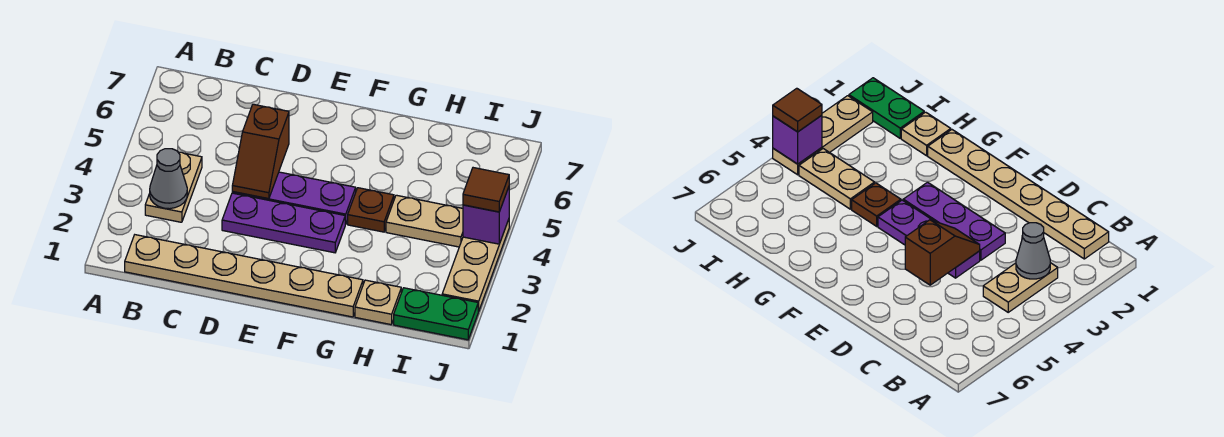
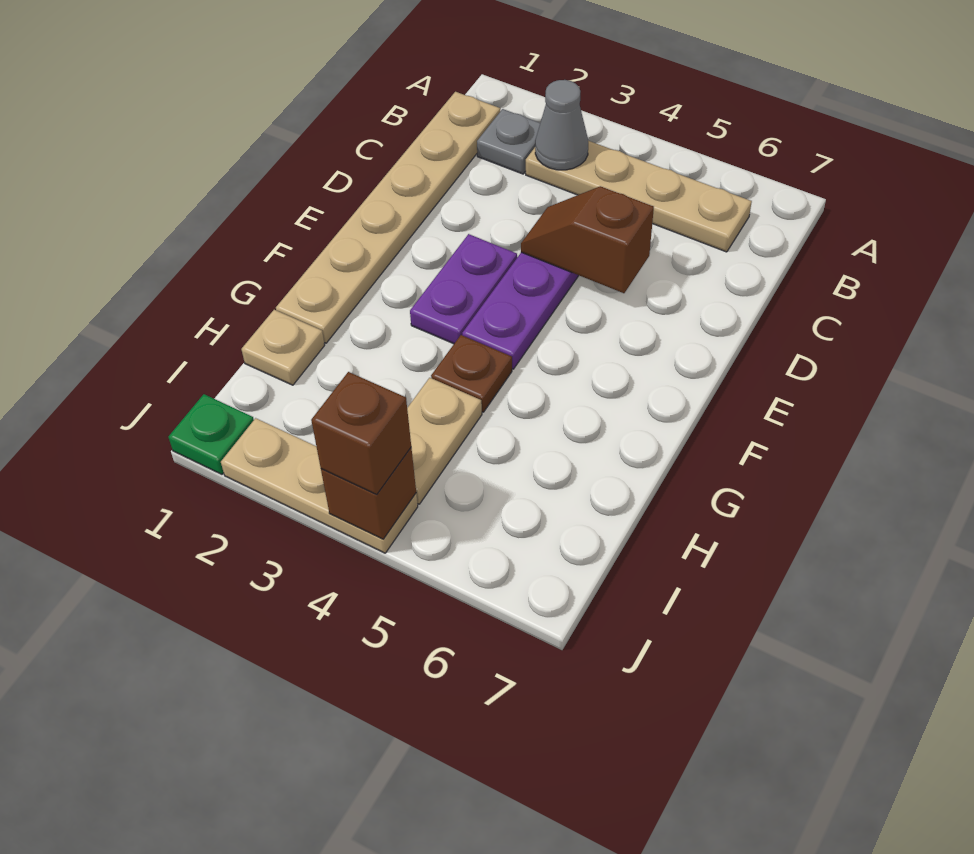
none -> grey plate B2 level 1
tan plate B3:B4 level 1 -> tan plate B3:B6 level 1
purple plate D3:F3 level 1 -> purple plate E3:F3 level 1
green plate I1:J1 level 1 -> green plate J1 level 1
purple brick J4 level 2 -> brown brick J4 level 2
brown tile J4 level 3 -> brown brick J4 level 3

